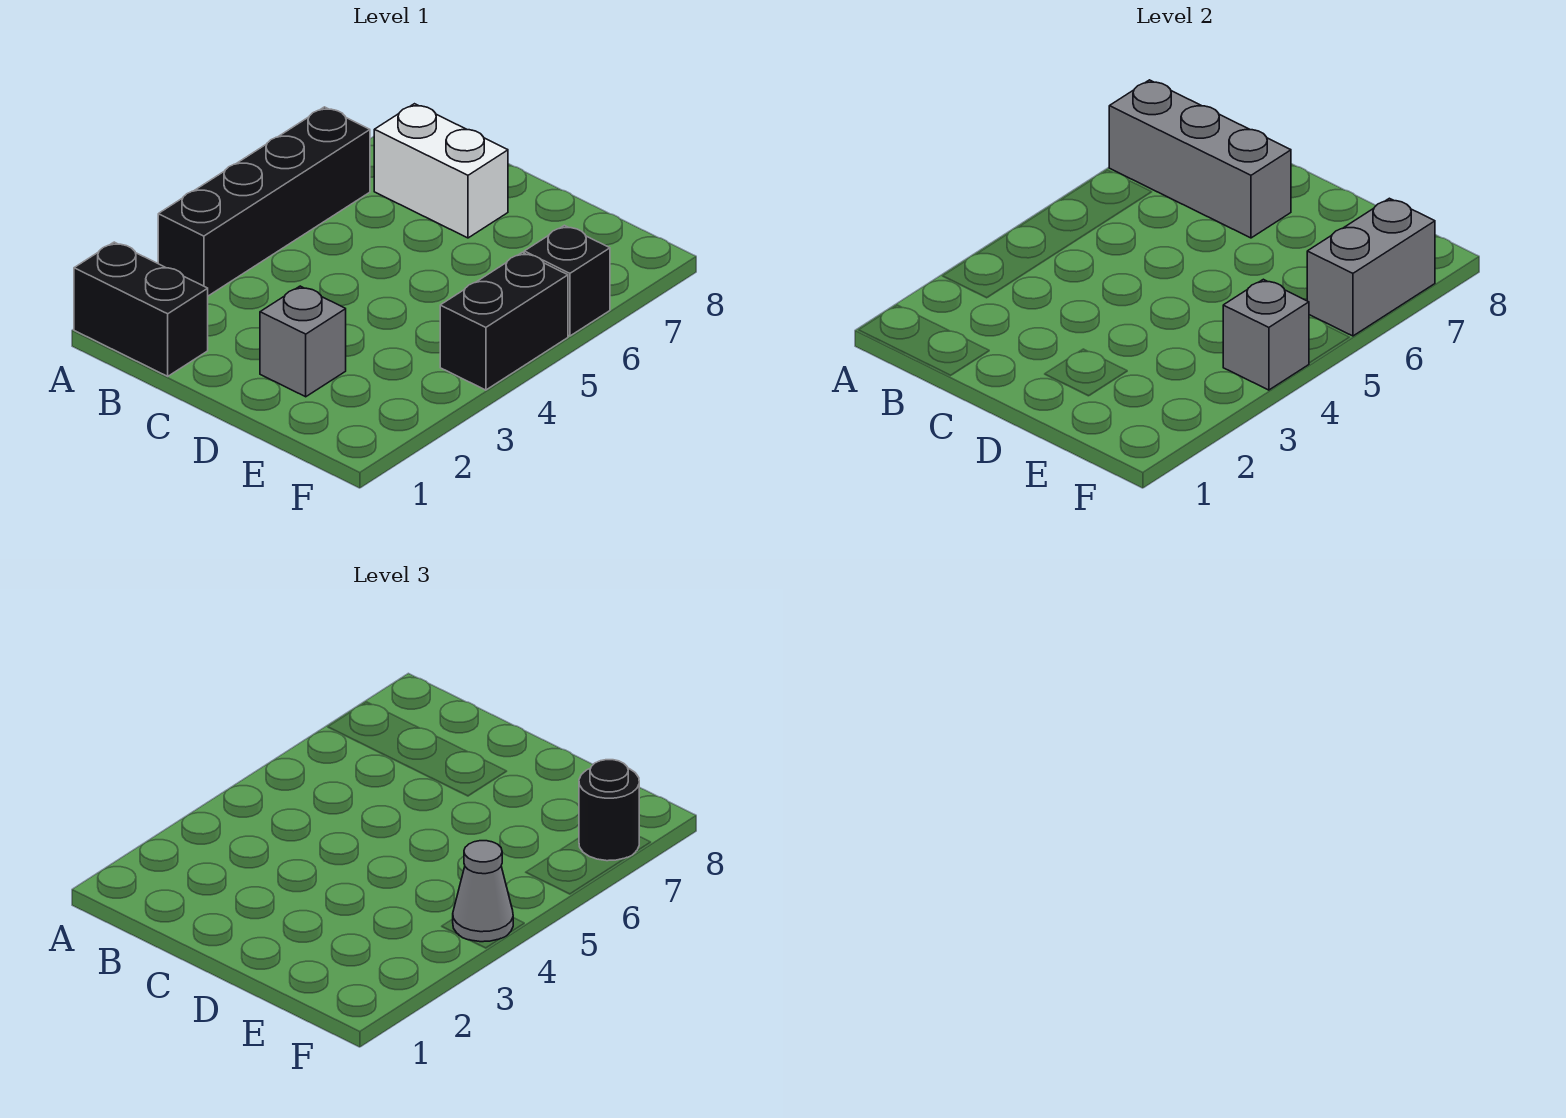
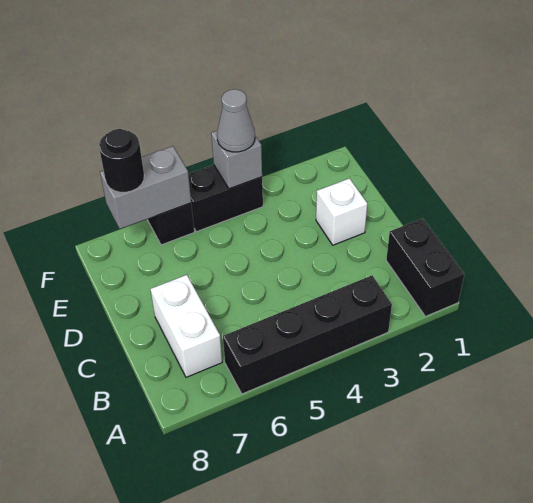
grey brick A7:C7 level 2 -> none
grey brick D2 level 1 -> white brick D2 level 1

